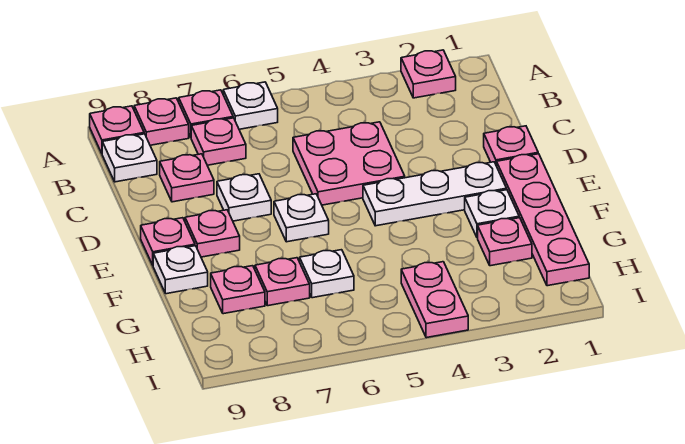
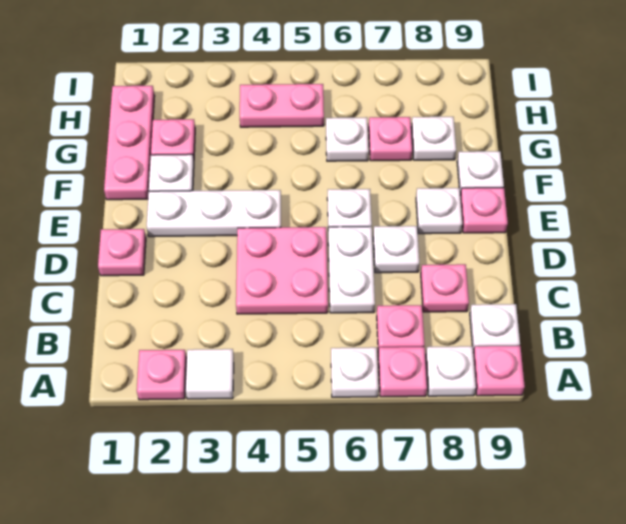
none -> white tile A3 level 1
pink plate A8 level 1 -> white plate A8 level 1
none -> white plate C6:D6 level 1
pink plate E1:H1 level 1 -> pink plate F1:H1 level 1
pink plate E8 level 1 -> white plate E8 level 1
pink plate G8 level 1 -> white plate G8 level 1
pink plate H4:I4 level 1 -> pink plate H4:H5 level 1

